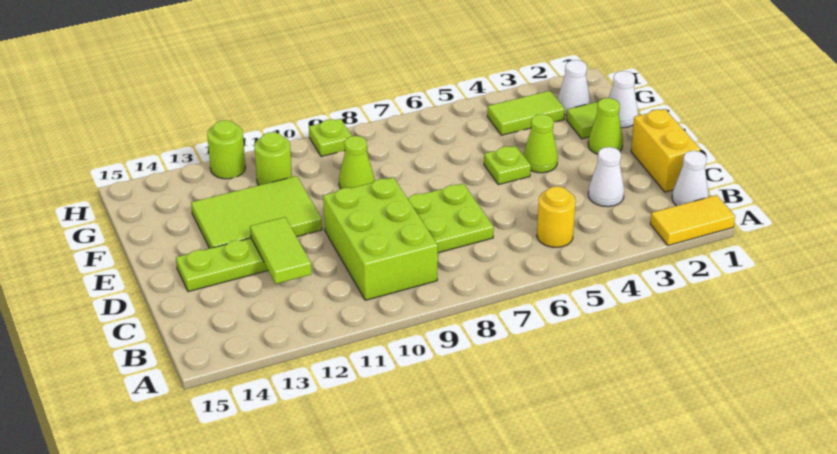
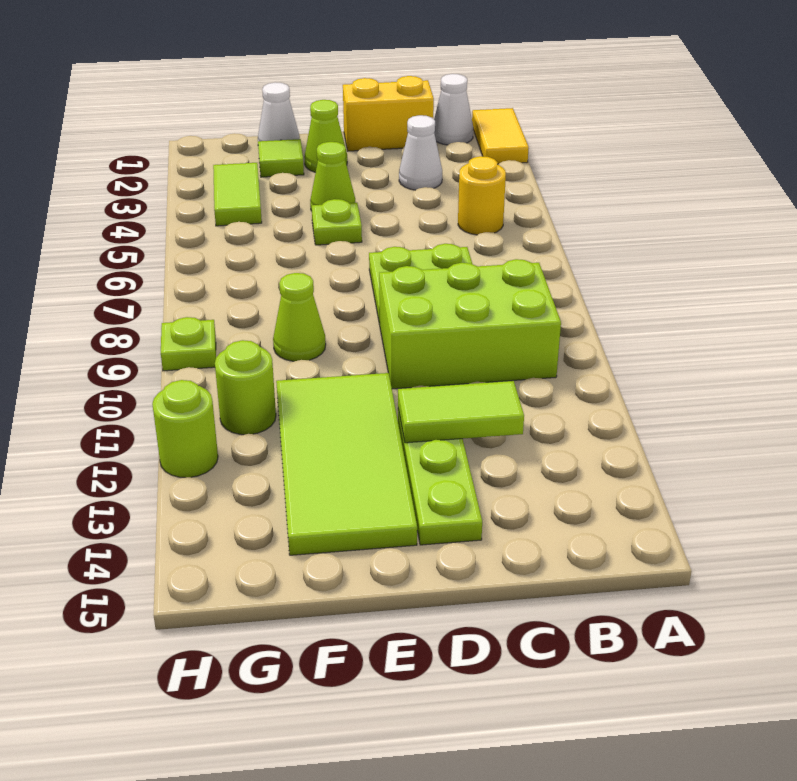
lime tile E11:F13 level 1 -> lime tile E11:F14 level 1
white cone G2 level 1 -> none

